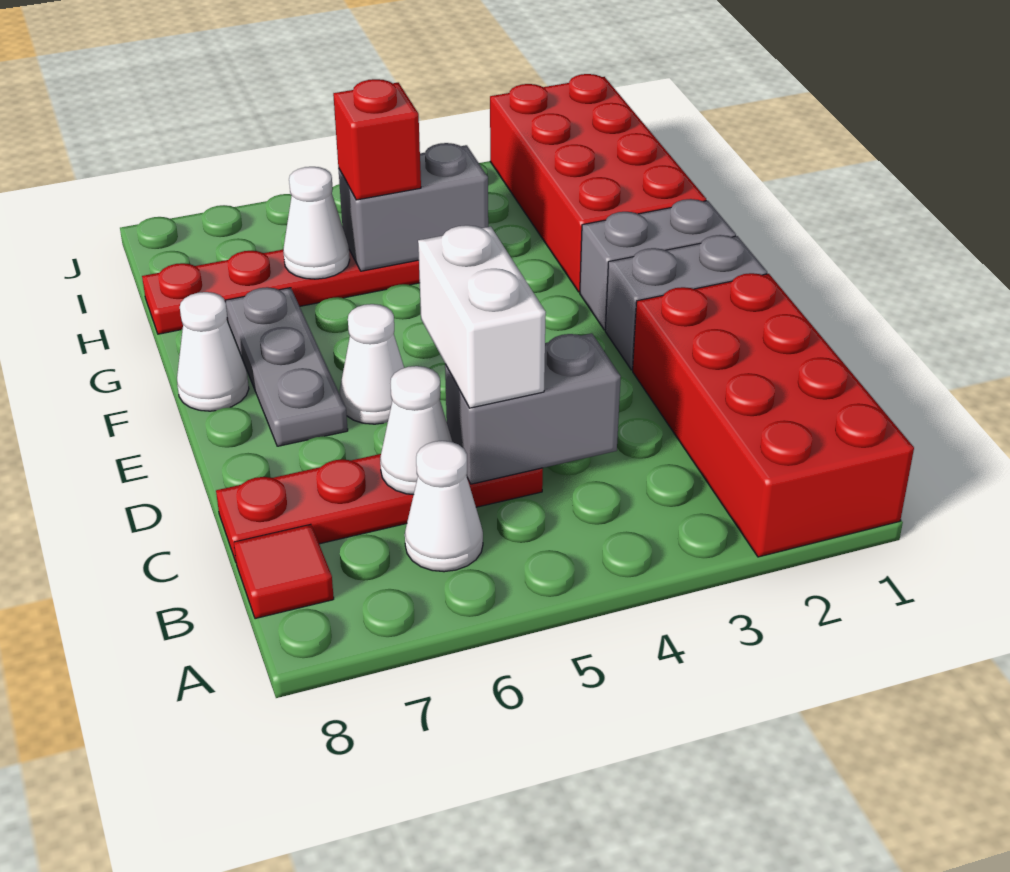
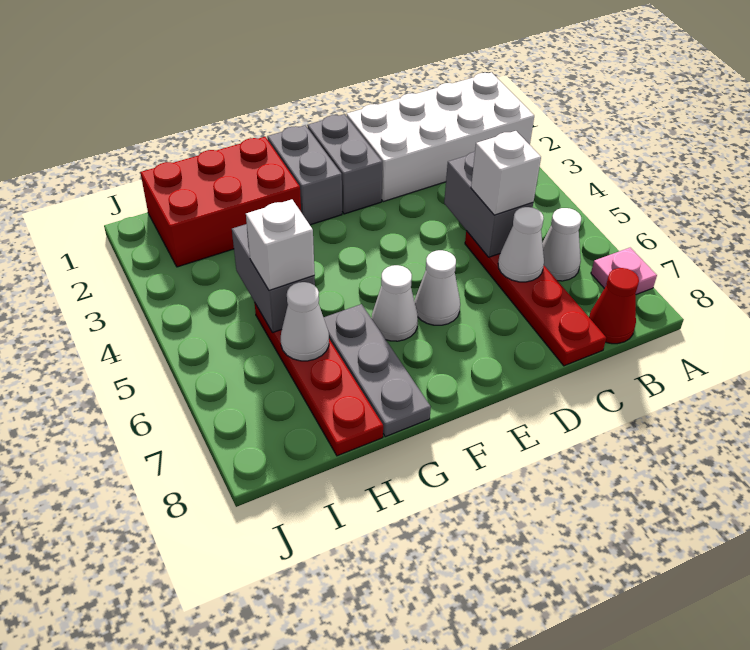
red brick A1:D2 level 1 -> white brick A1:D2 level 1
none -> pink plate A7 level 1
red tile B8 level 1 -> red cone B8 level 1
white brick C5:D5 level 3 -> white brick C5 level 3
grey plate E7:G7 level 1 -> grey plate G6:G8 level 1
white cone F8 level 1 -> white cone F6 level 1
red brick G1:J2 level 1 -> red brick G1:I2 level 1
red brick H5 level 3 -> white brick H5 level 3

